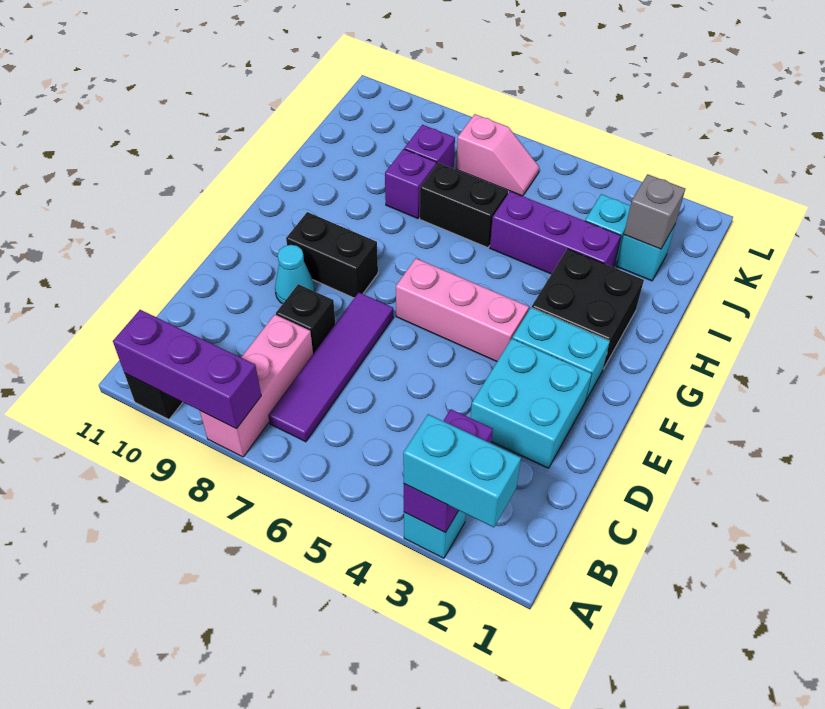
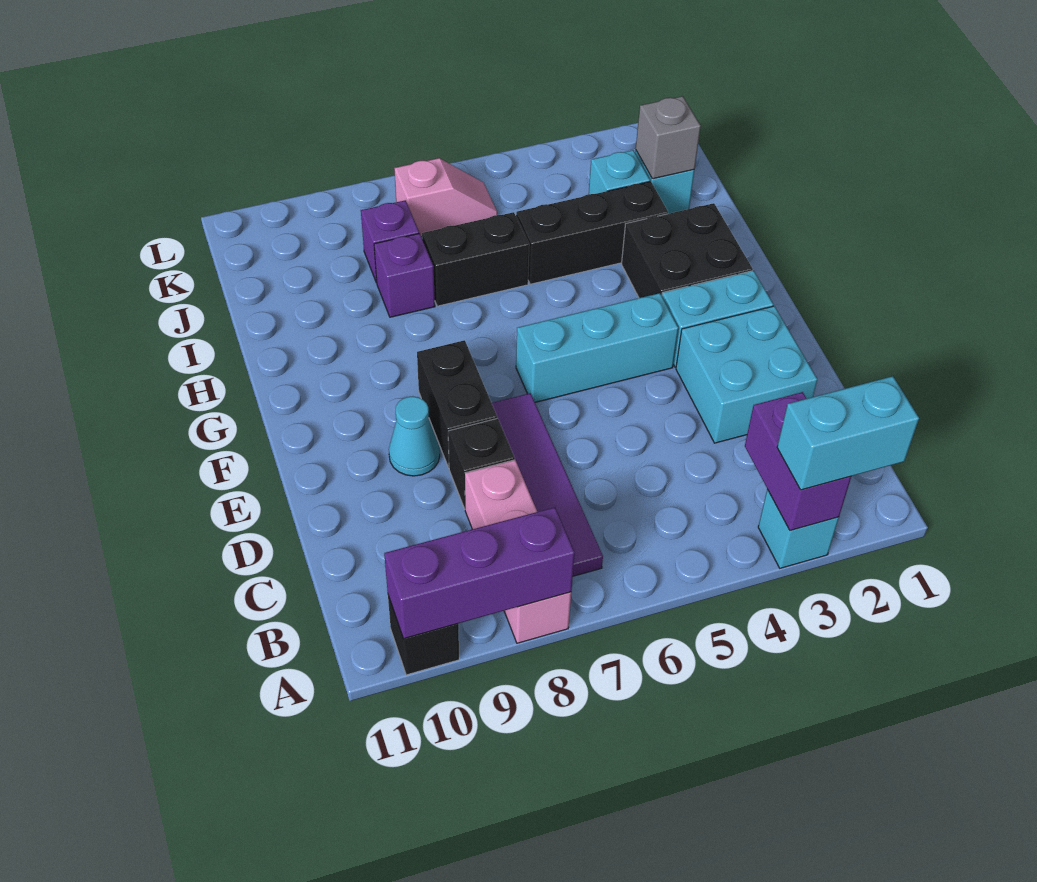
pink brick F4:F6 level 1 -> cyan brick F4:F6 level 1
black brick F8:F9 level 1 -> black brick E8:F8 level 1
purple brick I3:I5 level 1 -> black brick I3:I5 level 1

